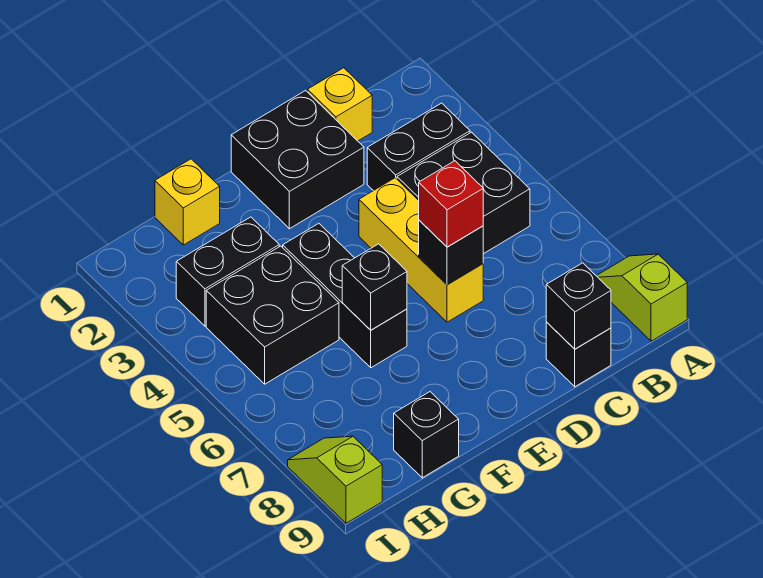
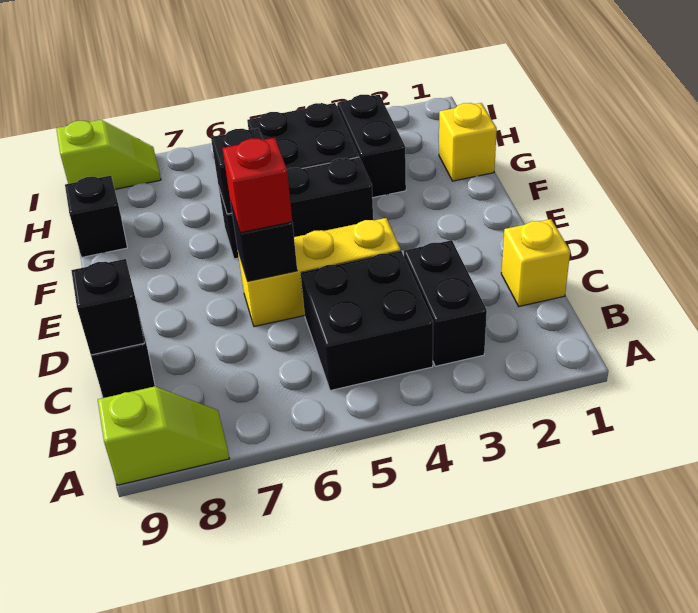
black brick D1:E2 level 1 -> none

